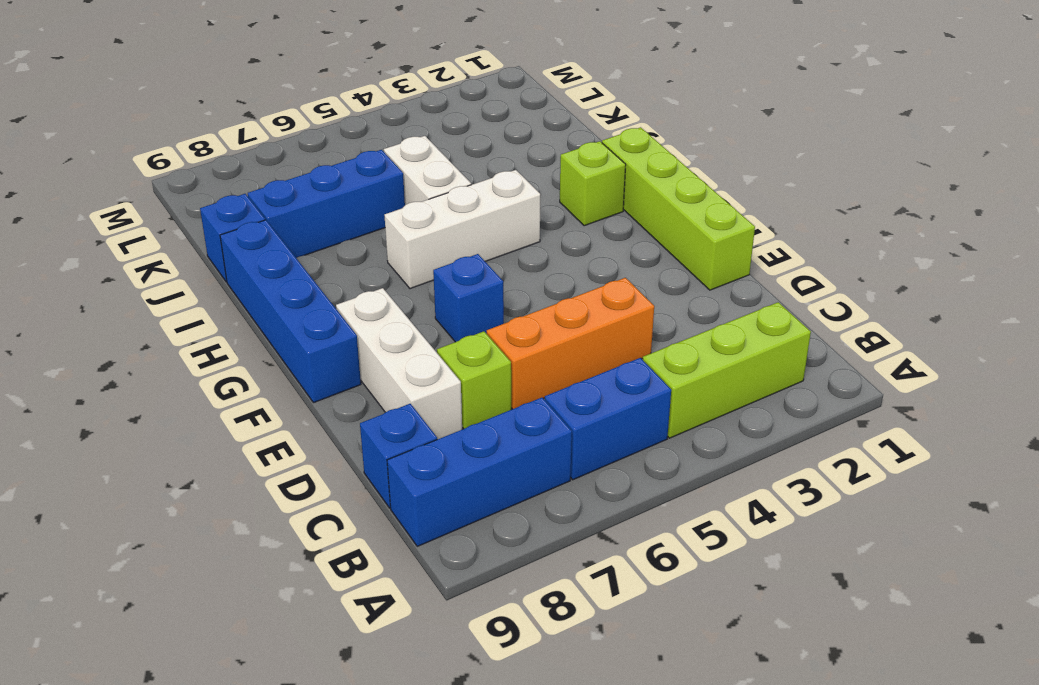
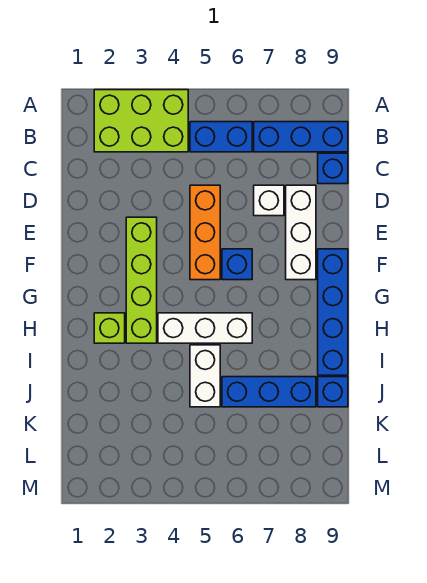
lime brick B2:B4 level 1 -> lime brick A2:B4 level 1
orange brick D4:D6 level 1 -> orange brick D5:F5 level 1
lime brick D7 level 1 -> white brick D7 level 1
lime brick E1:H1 level 1 -> lime brick E3:H3 level 1

